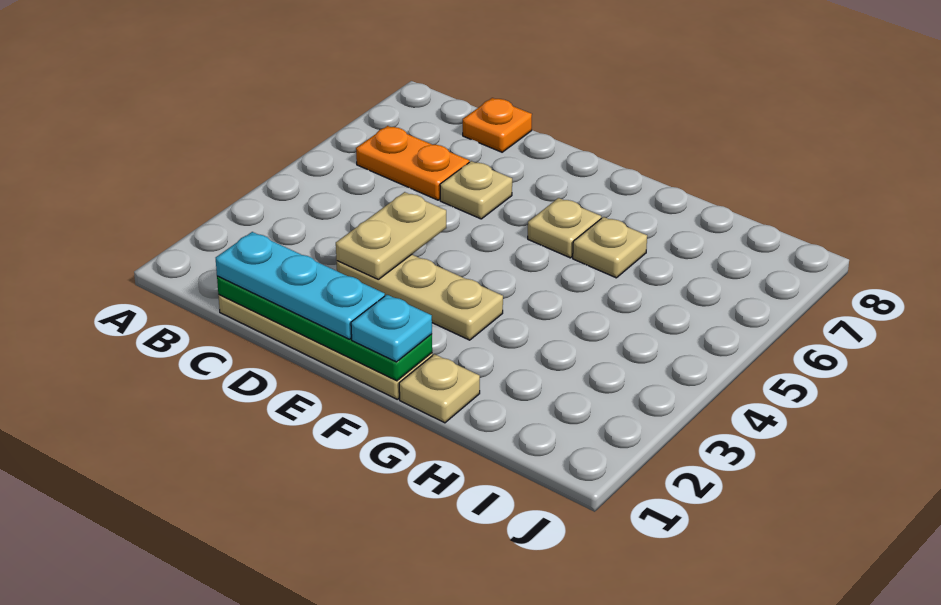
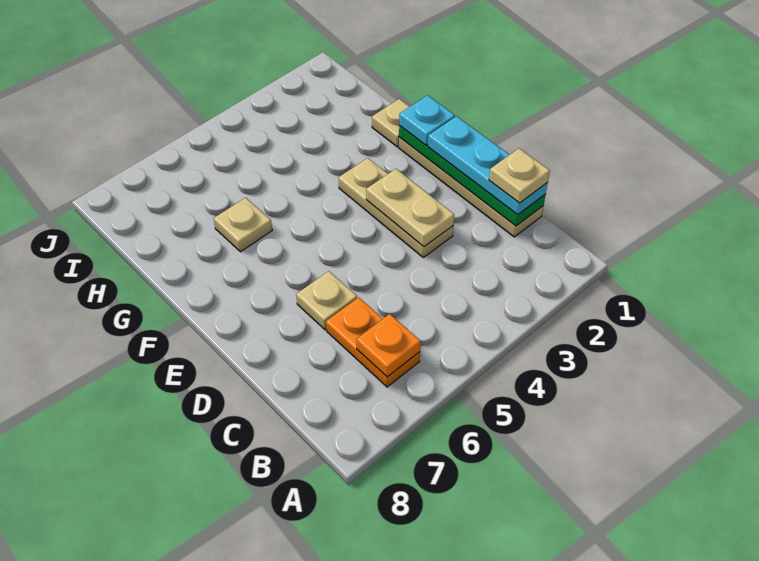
orange plate C8 level 1 -> orange plate B6 level 2
tan plate D3:D4 level 2 -> tan plate D3:E3 level 2
tan plate F6 level 1 -> tan plate C1 level 4

